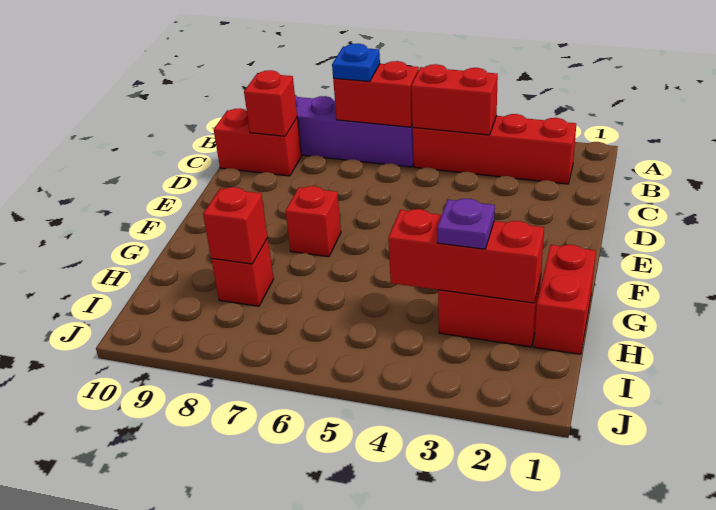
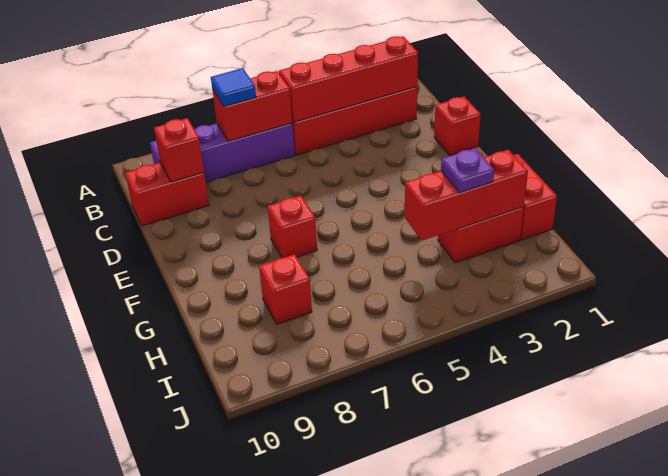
red brick B4:B5 level 2 -> red brick B2:B5 level 2
blue plate B7 level 3 -> blue tile B7 level 3
red brick H8 level 2 -> red brick D1 level 1

